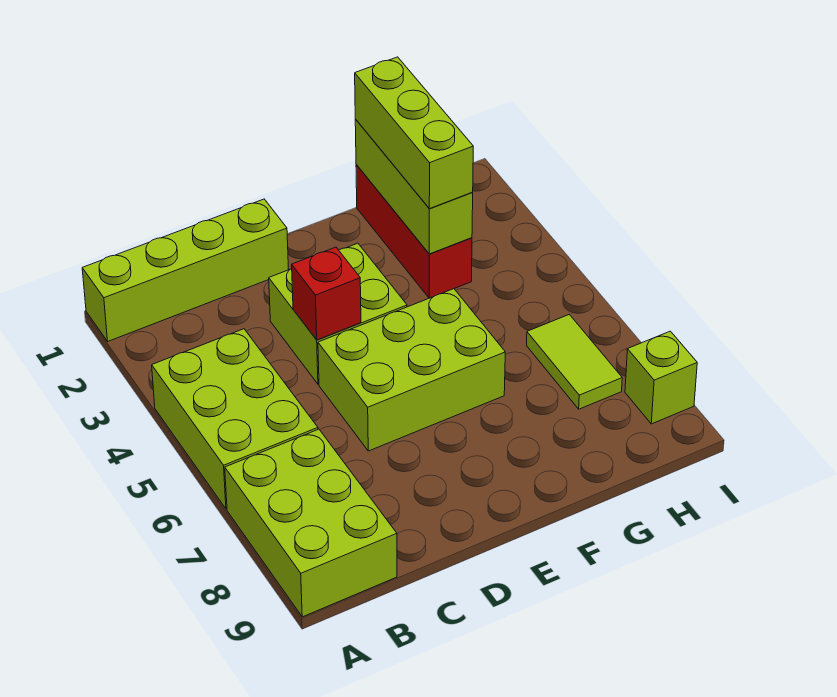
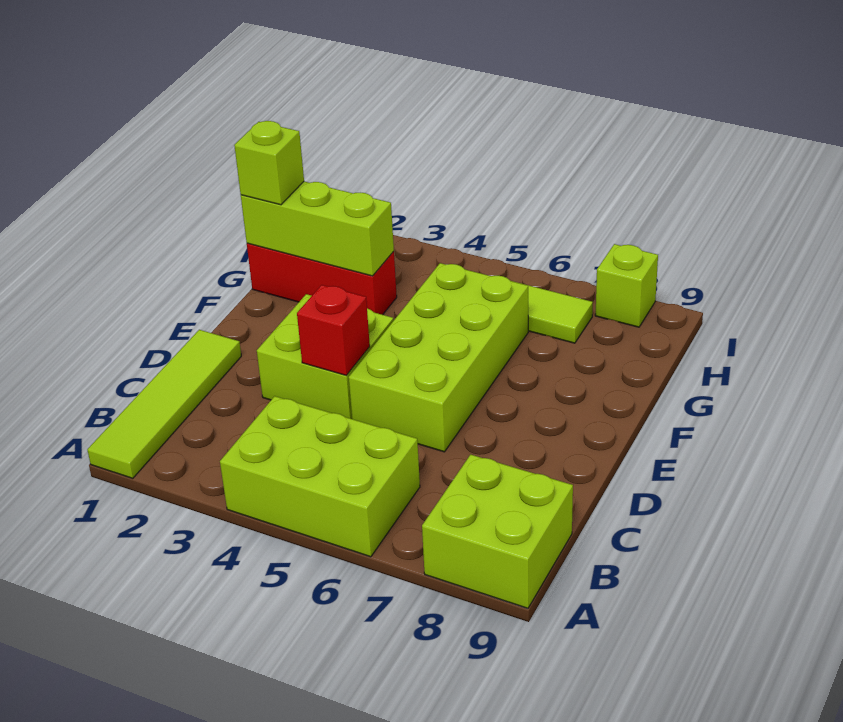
lime brick A1:D1 level 1 -> lime tile A1:D1 level 1
lime brick A7:B9 level 1 -> lime brick A8:B9 level 1
lime brick D5:F6 level 1 -> lime brick D5:G6 level 1
lime brick G1:G3 level 3 -> lime brick G1 level 3

